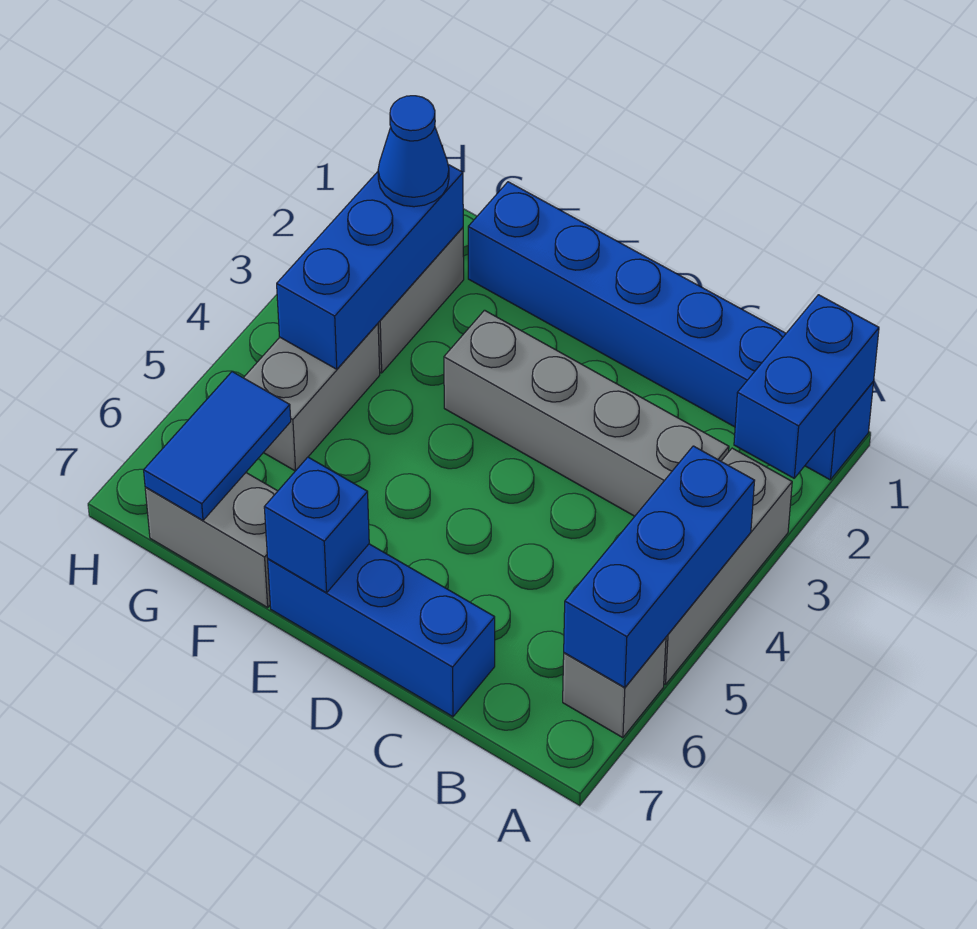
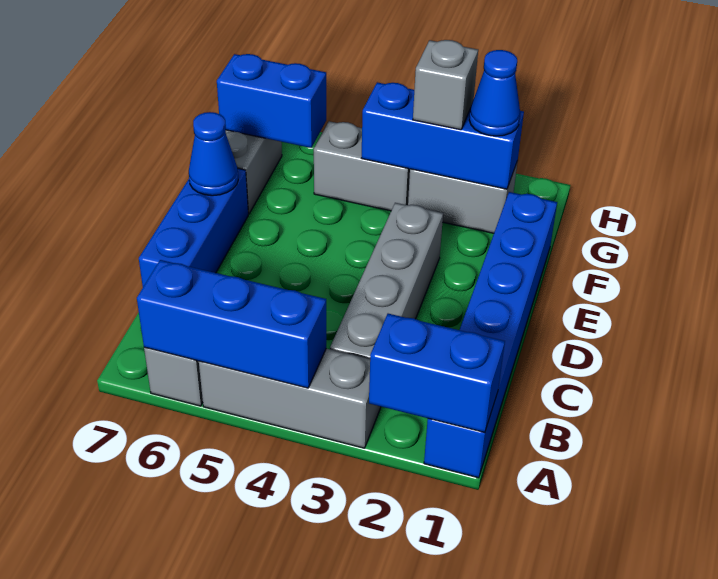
blue brick E7 level 2 -> blue cone E7 level 2
none -> grey brick G3 level 3
blue tile G6:G7 level 2 -> blue brick G6:G7 level 2

